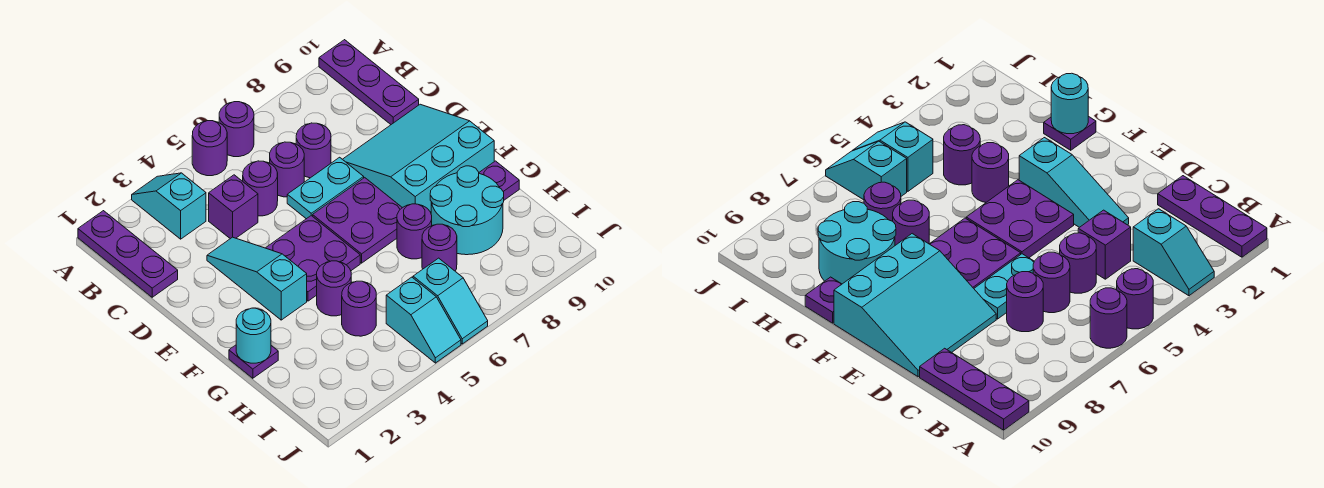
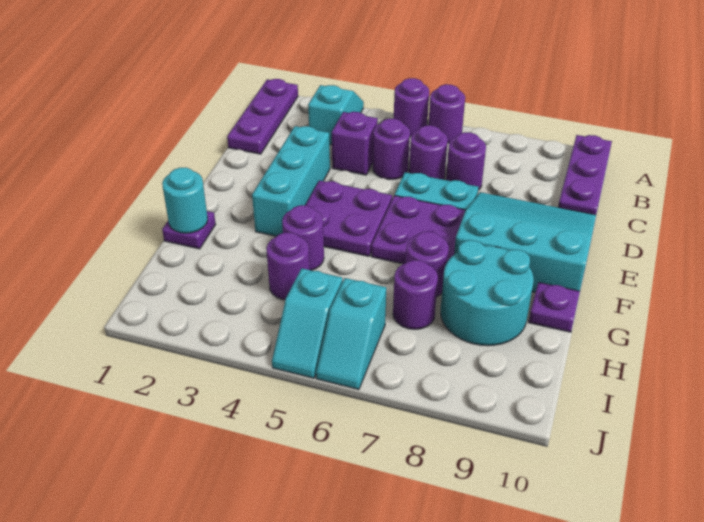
cyan slope D3:F3 level 1 top F -> cyan brick D3:F3 level 1

